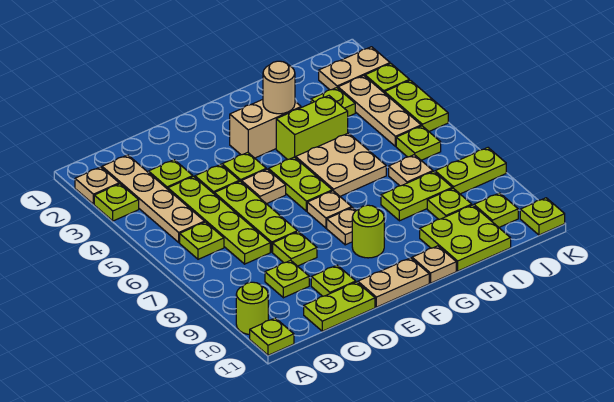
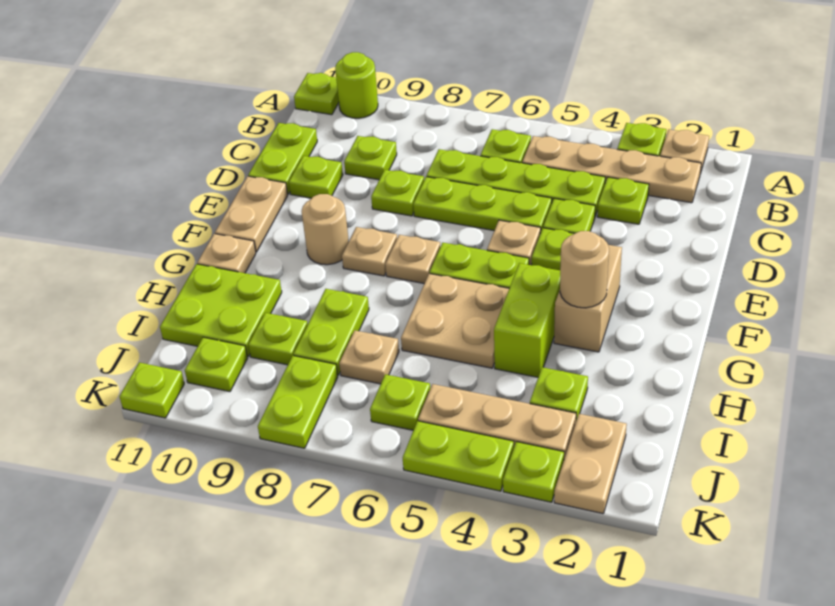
lime round brick F9 level 1 -> tan round brick F9 level 1

